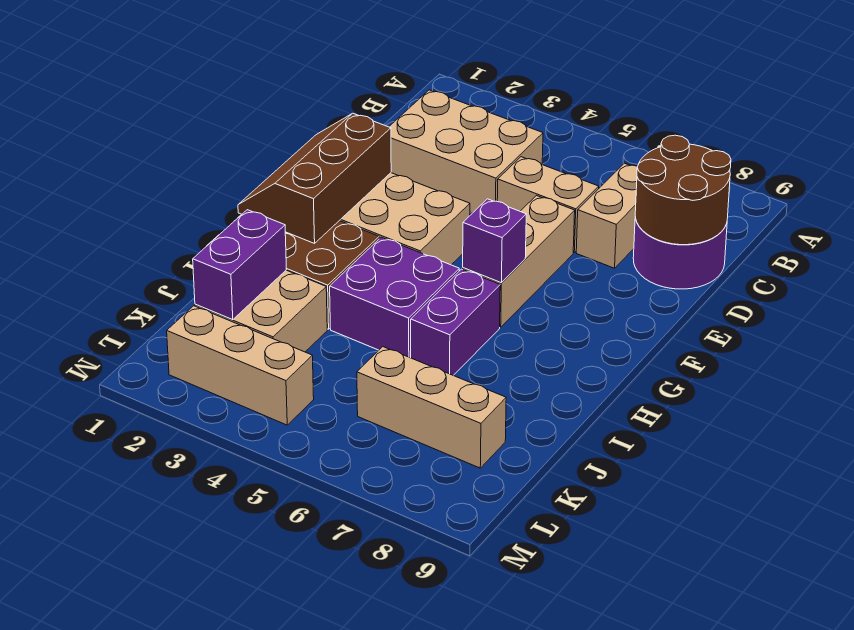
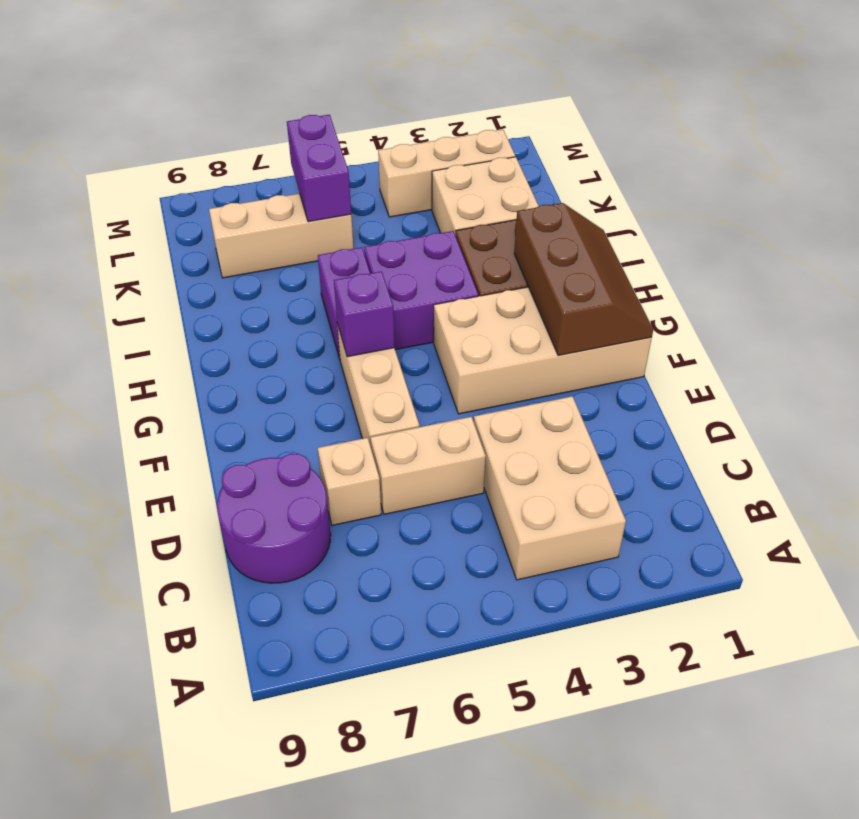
tan brick C2:D4 level 1 -> tan brick B3:D4 level 1
tan brick C7:D7 level 1 -> tan brick D7 level 1
brown round brick C8:D9 level 2 -> none
purple brick J2:K2 level 2 -> purple brick K6:L6 level 2

